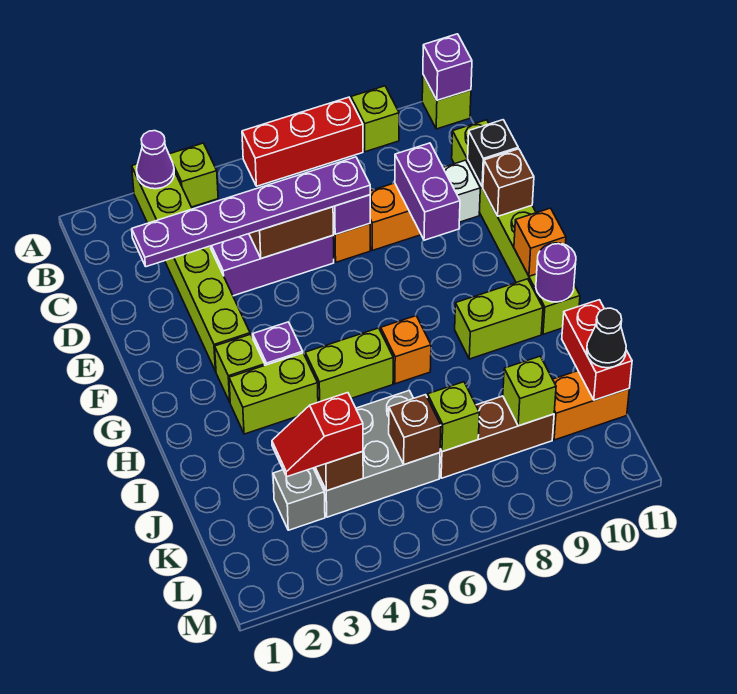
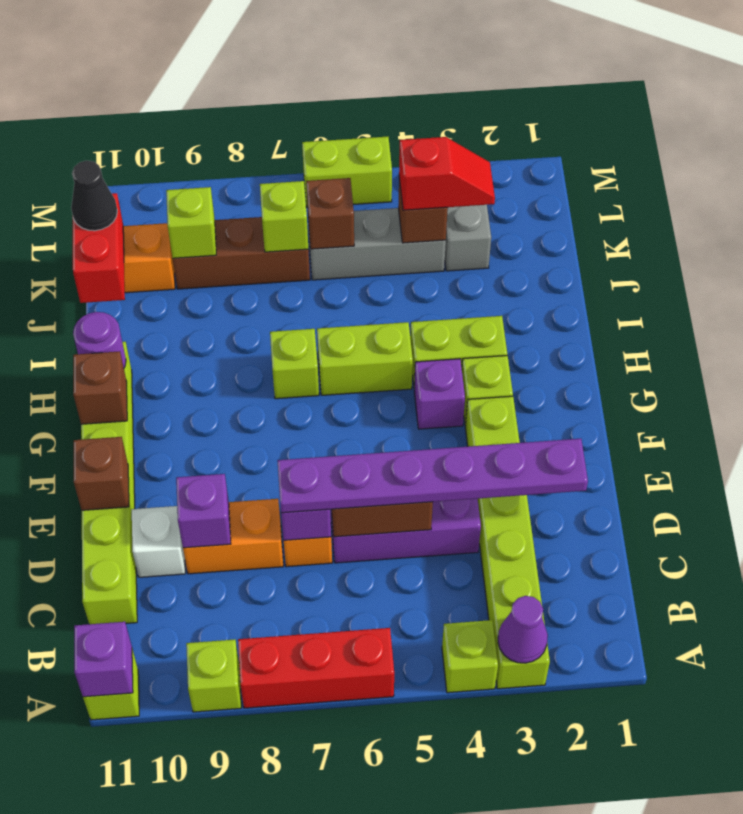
purple brick D9:E9 level 2 -> purple brick D9 level 2
black brick D11 level 2 -> none
orange brick G11 level 2 -> brown brick G11 level 2
orange brick H7 level 1 -> lime brick H7 level 1
lime brick H9:H10 level 1 -> lime brick M5:M6 level 1
grey brick J4:K6 level 1 -> grey brick K4:K6 level 1

